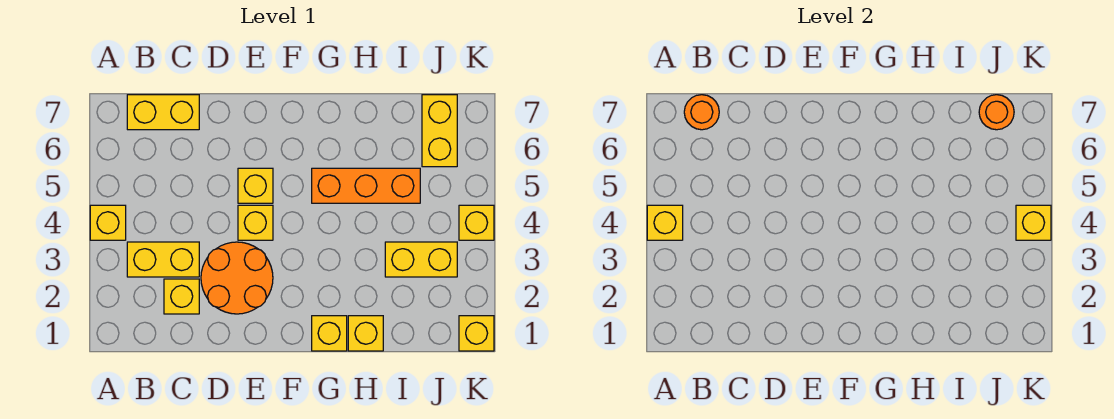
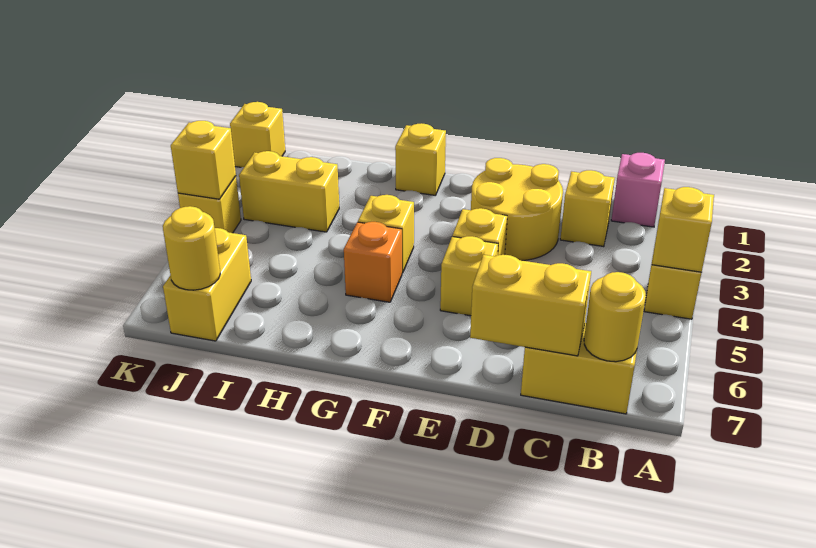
none -> pink brick B1 level 1
yellow brick B3:C3 level 1 -> yellow brick C7:D7 level 2
orange round brick B7 level 2 -> yellow round brick B7 level 2
orange round brick D2:E3 level 1 -> yellow round brick D2:E3 level 1
orange brick G5:I5 level 1 -> orange brick G5 level 1
yellow brick H1 level 1 -> yellow brick G4 level 1
orange round brick J7 level 2 -> yellow round brick J7 level 2

